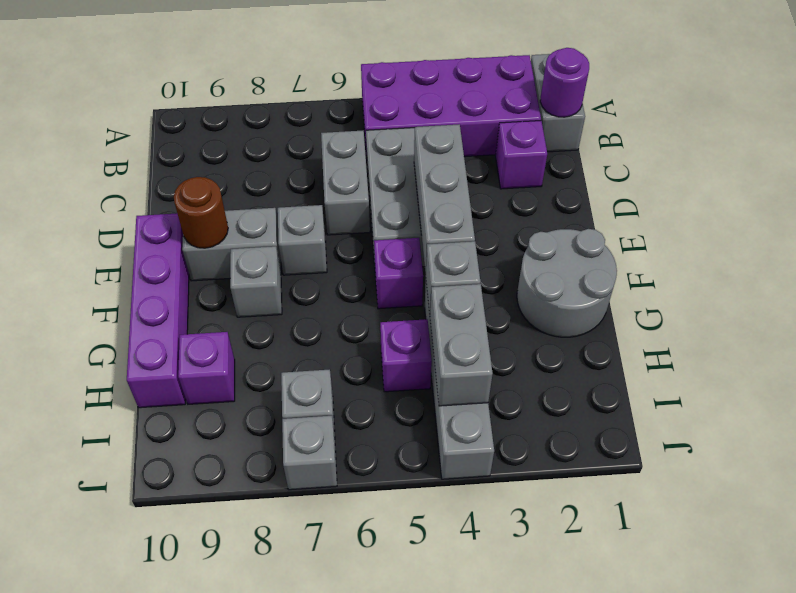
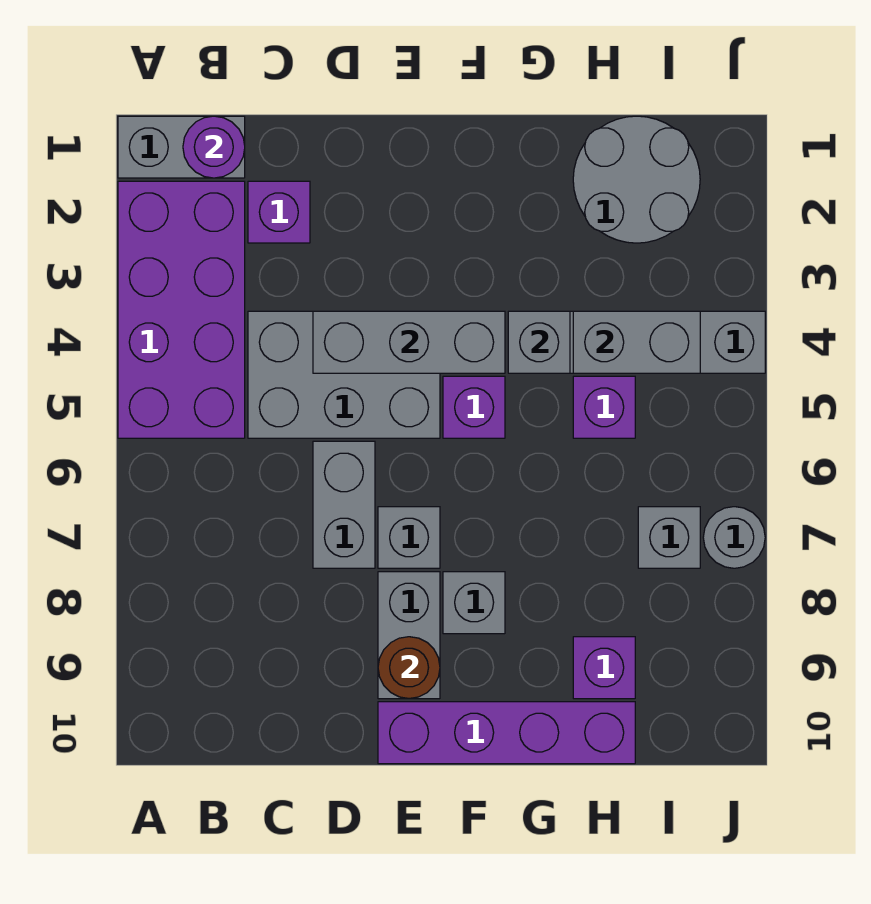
grey brick C6:D6 level 1 -> grey brick D6:D7 level 1
grey round brick F1:G2 level 1 -> grey round brick H1:I2 level 1
grey brick J7 level 1 -> grey round brick J7 level 1

